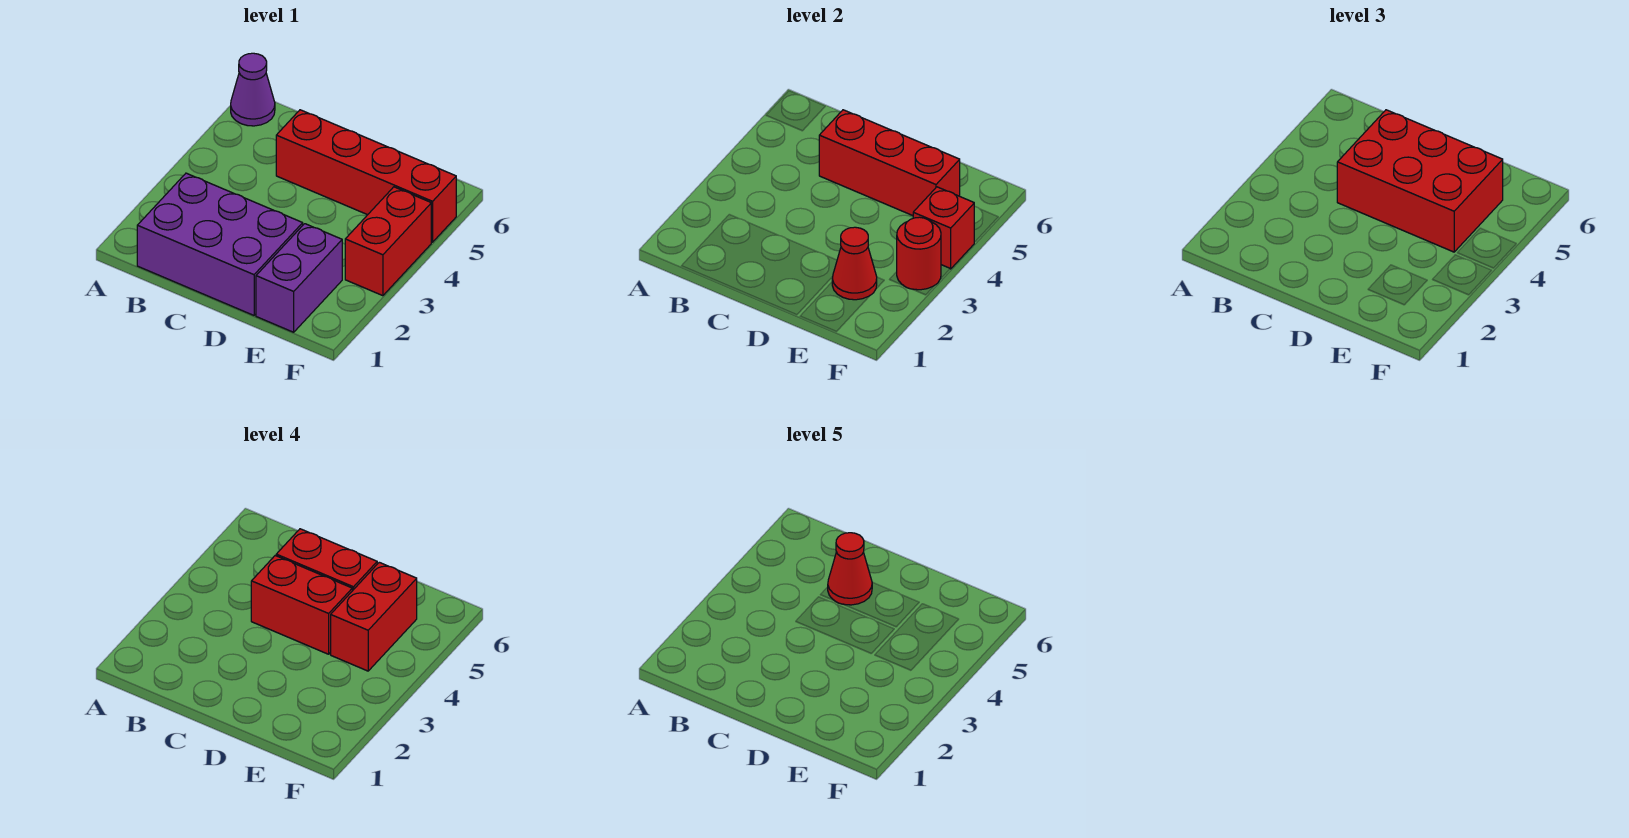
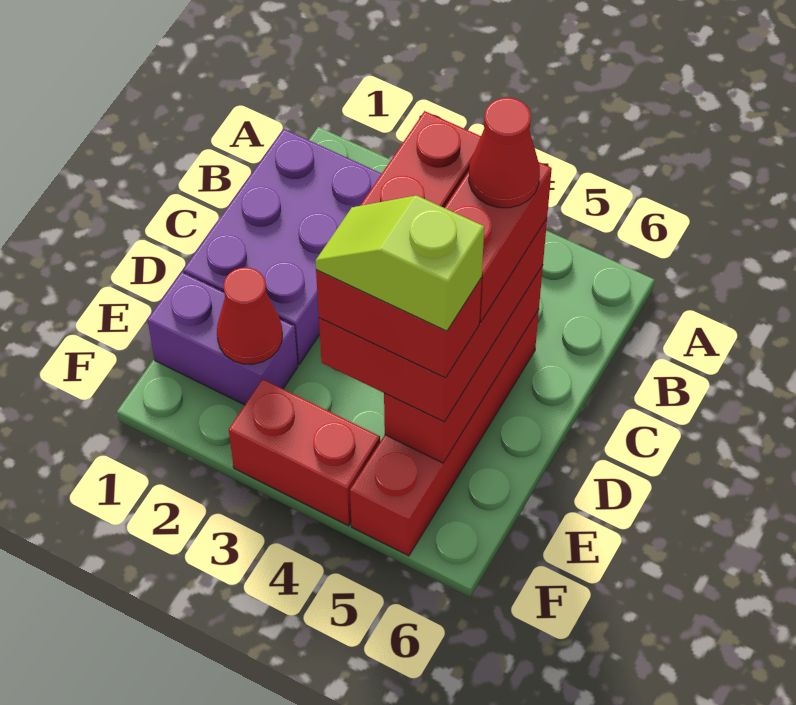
purple cone A6 level 1 -> none
none -> lime slope E4:E5 level 5 top 5
red round brick F3 level 2 -> none
red brick F4 level 2 -> none

